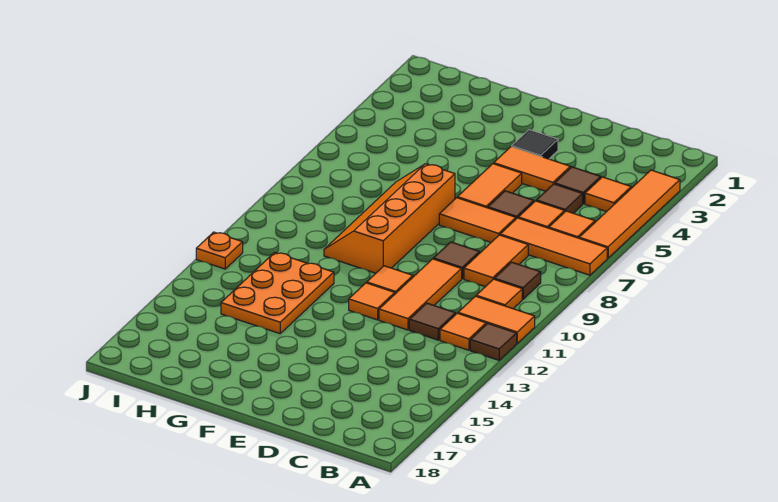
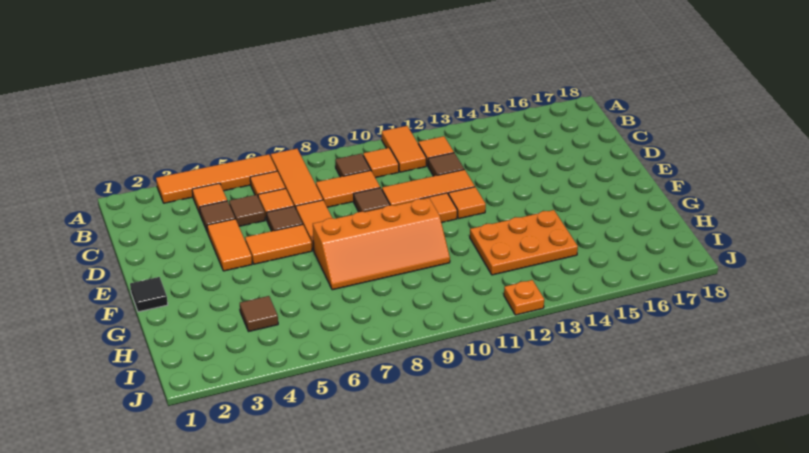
brown tile A12 level 1 -> brown tile H4 level 1
black tile E3 level 1 -> black tile F1 level 1

